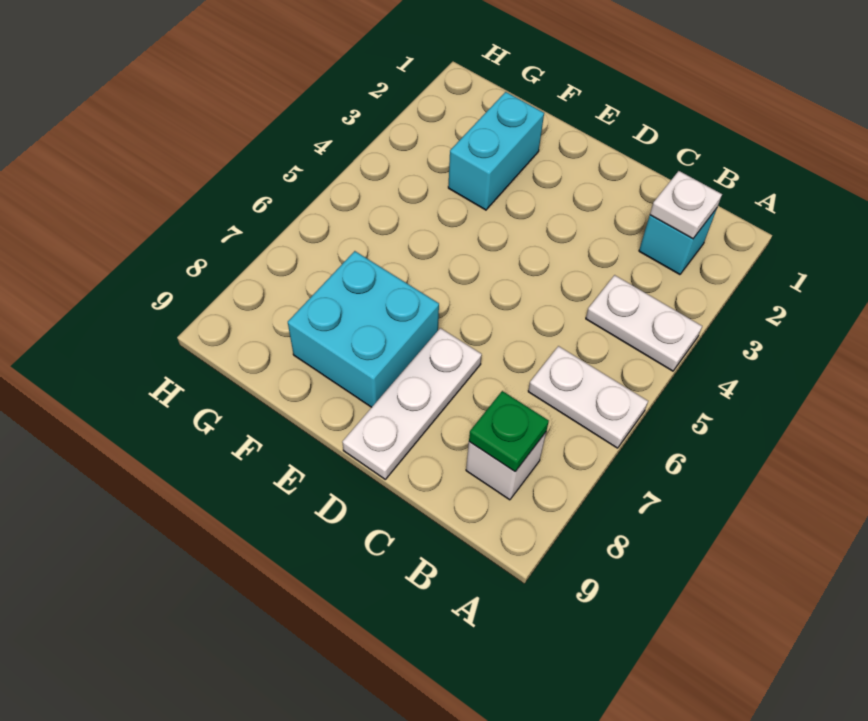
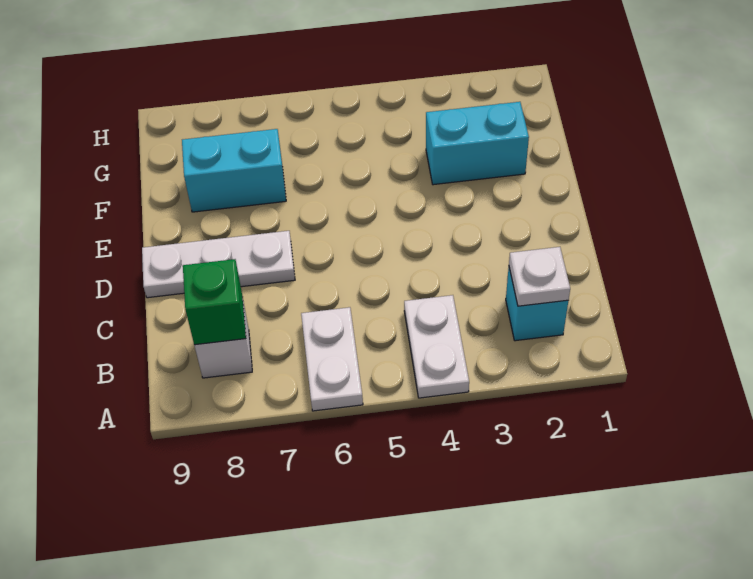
green plate B8 level 2 -> green brick B8 level 2
cyan brick E7:F8 level 1 -> cyan brick F7:F8 level 1

